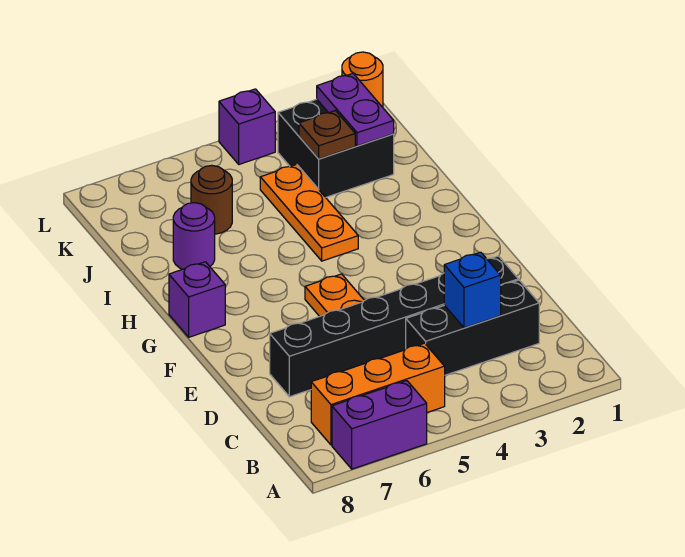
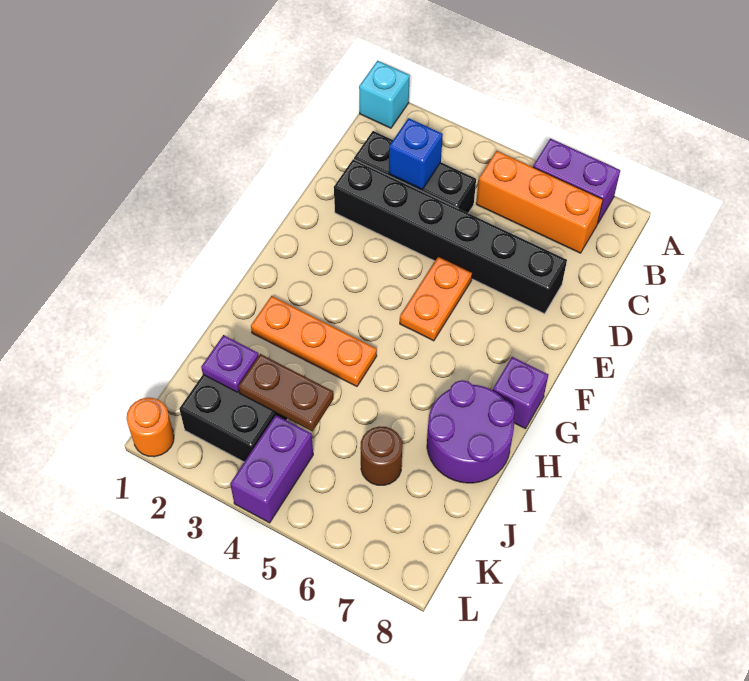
none -> cyan brick A1 level 1
orange plate H4:J4 level 1 -> orange plate H2:H4 level 1
purple round brick I7 level 1 -> purple round brick H7:I8 level 1
purple plate J2:K2 level 2 -> purple plate J2 level 2
brown plate J3 level 2 -> brown plate J3:J4 level 2
purple brick L4 level 1 -> purple brick K4:L4 level 1

